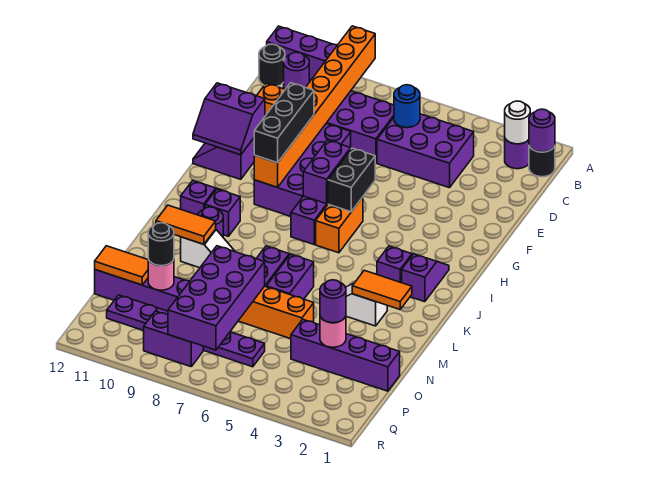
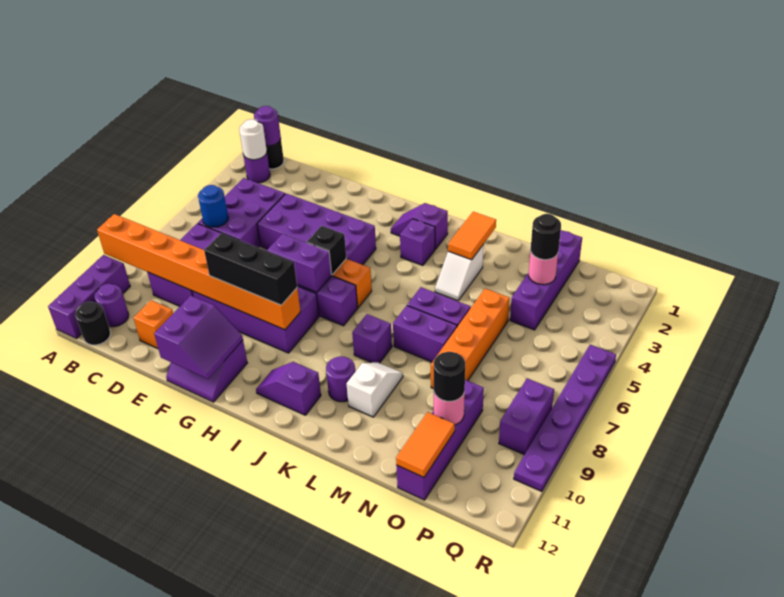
black brick G6:H6 level 2 -> black brick H6 level 2
purple brick J10 level 1 -> purple brick K8 level 1
orange tile L10:L11 level 2 -> none
purple brick N7:Q8 level 2 -> purple brick E4:H5 level 1
purple round brick O3 level 3 -> black round brick O3 level 3
purple plate P6:P11 level 1 -> purple plate R5:R10 level 1

